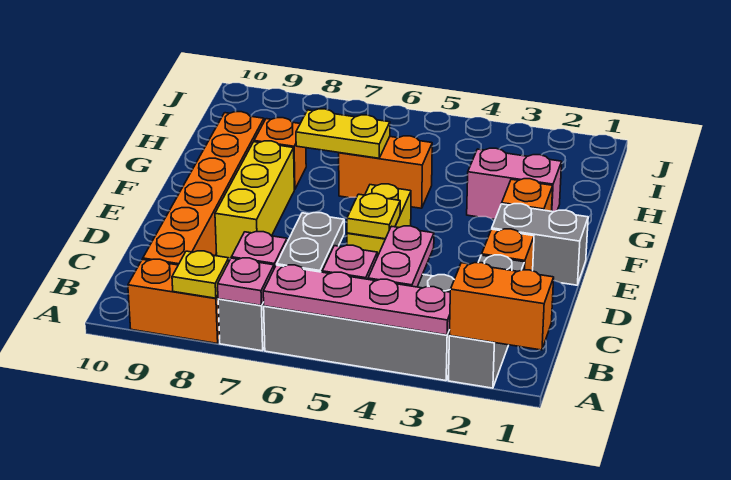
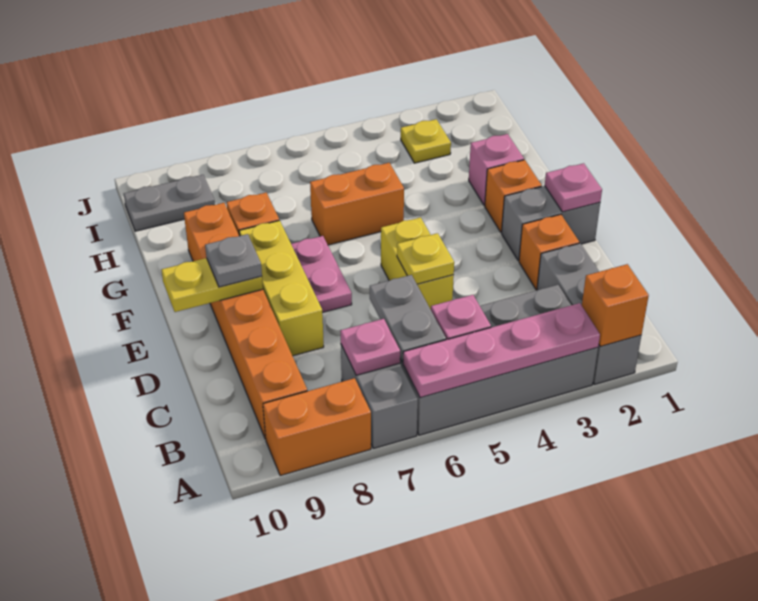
orange brick A1:A2 level 2 -> orange brick A2 level 2
pink plate A7 level 2 -> pink plate E1 level 2
yellow plate A8 level 2 -> yellow plate I3 level 1
pink plate B4:C4 level 2 -> pink plate E7:F7 level 1
none -> grey plate E9 level 3
pink brick G2:G3 level 1 -> pink brick G2 level 1
yellow plate G6:G7 level 2 -> yellow plate E9:E10 level 2
none -> grey plate I9:I10 level 1

